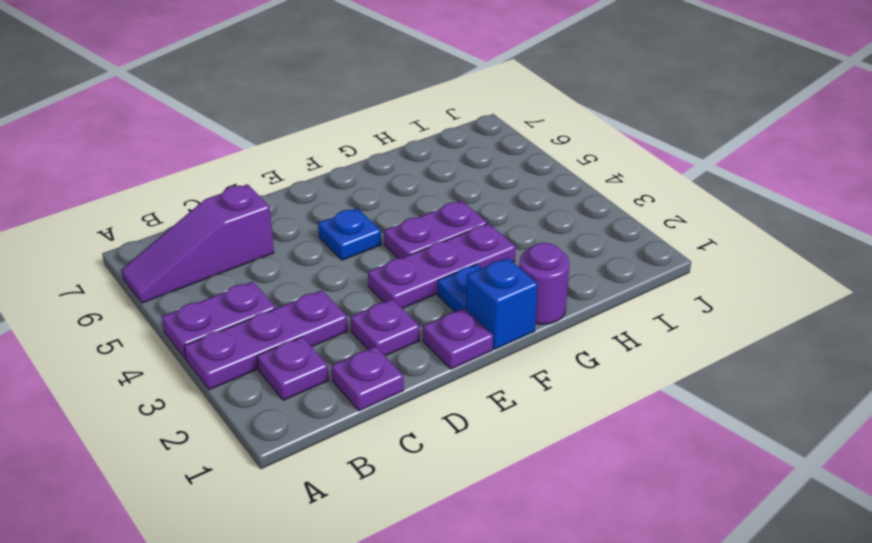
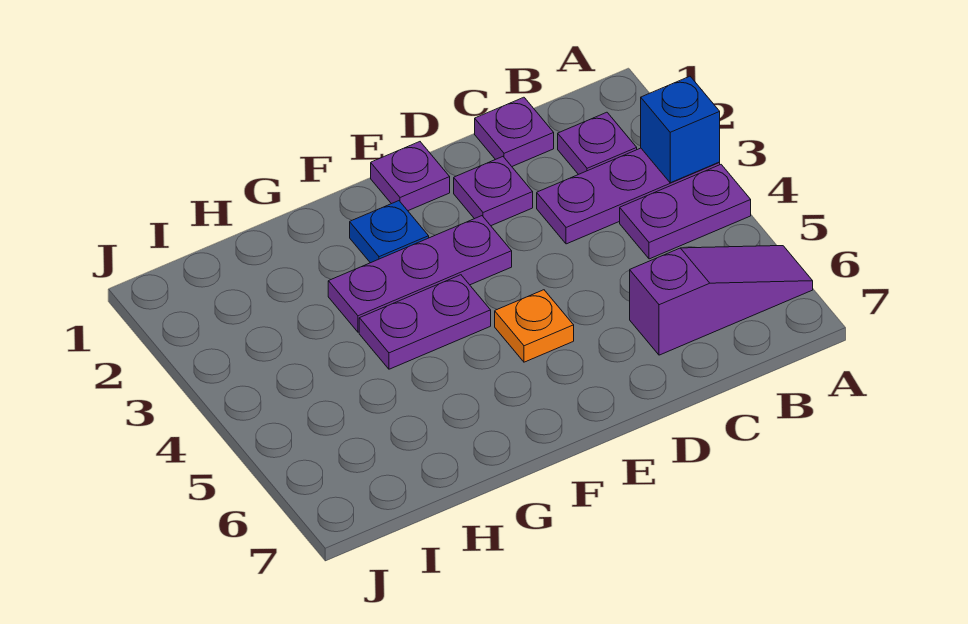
blue plate E5 level 1 -> orange plate E5 level 1
blue brick F1 level 1 -> blue brick A3 level 2
purple round brick G1 level 1 -> none

